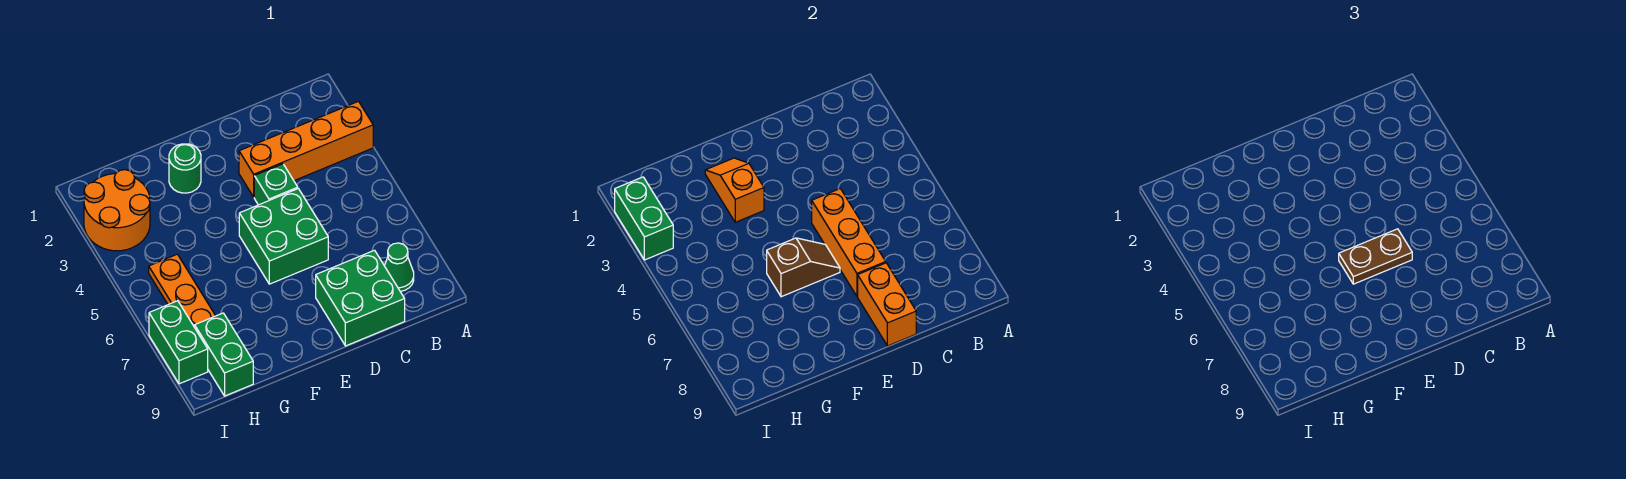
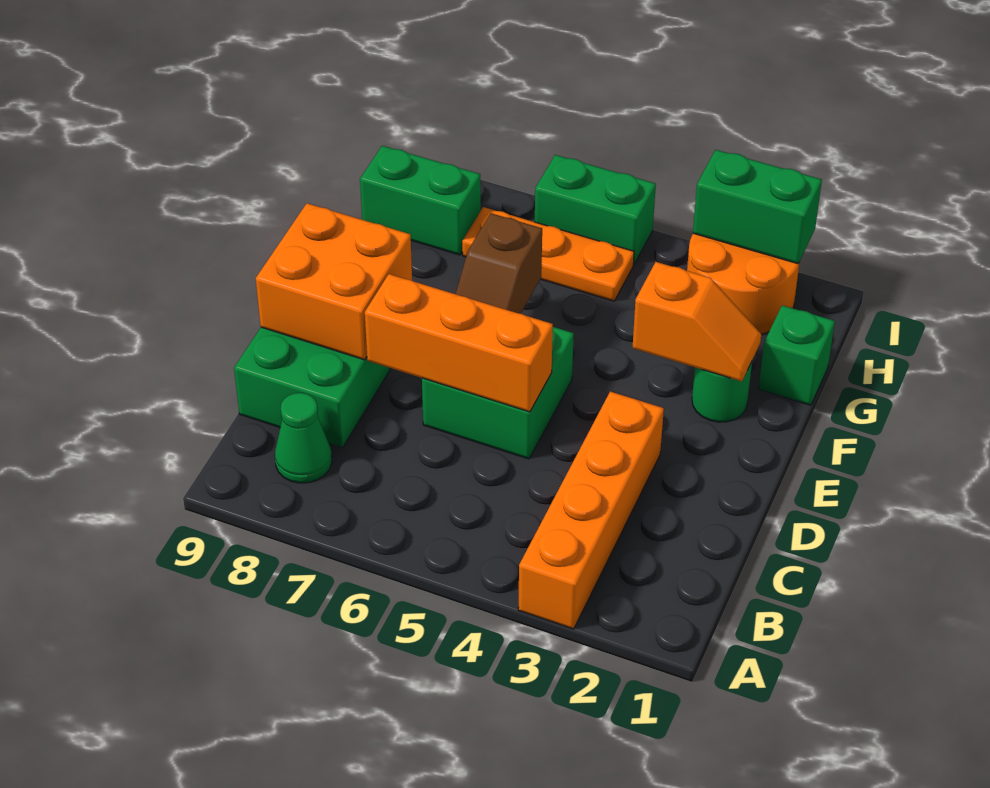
green brick D4 level 1 -> green brick G1 level 1
brown plate D6:E6 level 3 -> none
orange brick D8:D9 level 2 -> orange brick D8:E9 level 2
green brick I7:I8 level 1 -> green brick I5:I6 level 1

